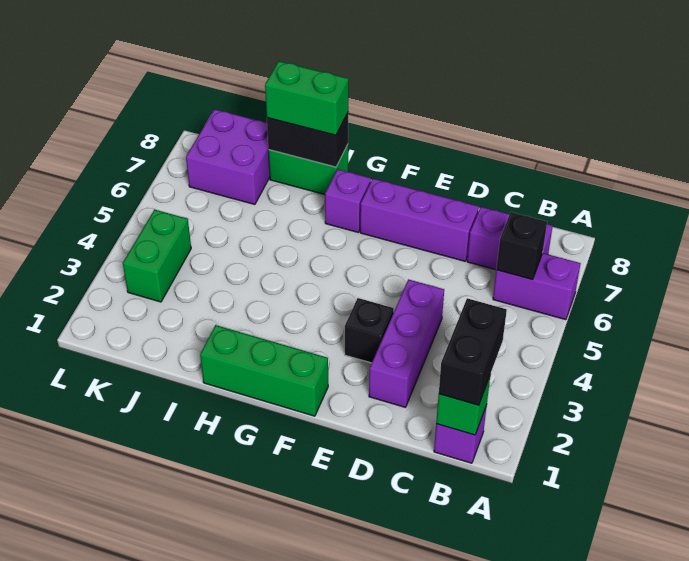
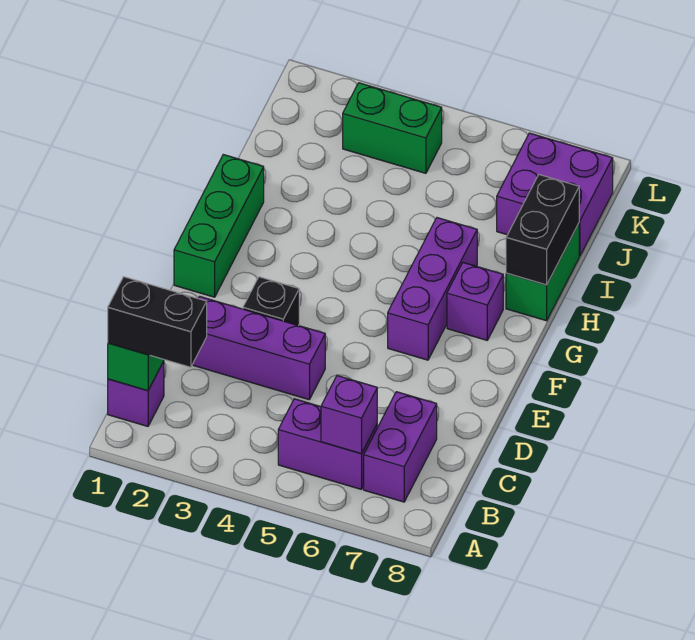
purple brick A6:B6 level 1 -> purple brick B5:B6 level 1
black brick B6 level 2 -> purple brick B6 level 2
purple brick D7:F7 level 1 -> purple brick F6:H6 level 1
green brick H8:I8 level 3 -> none

